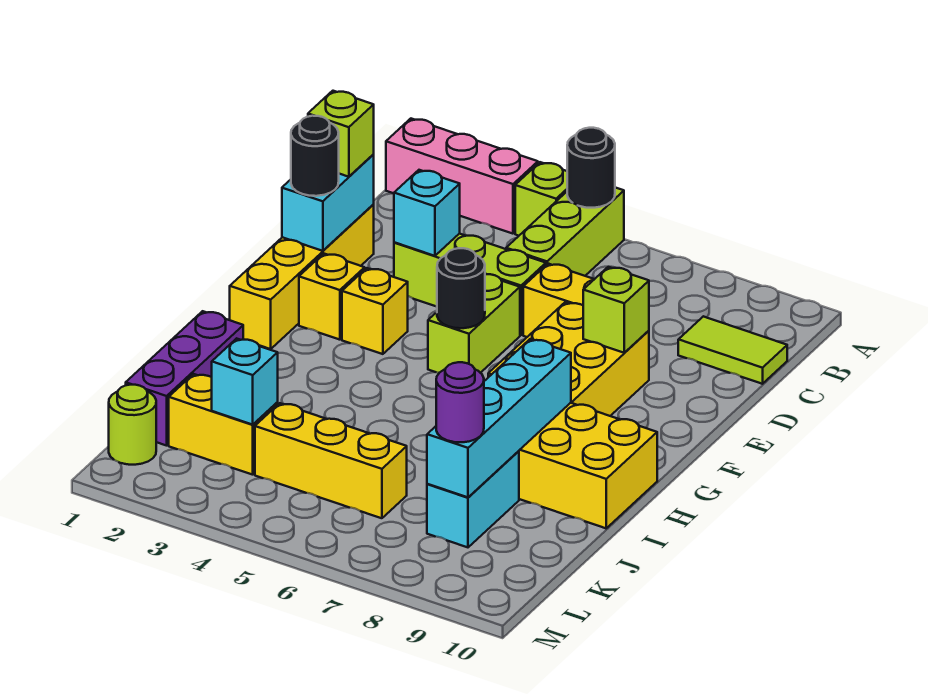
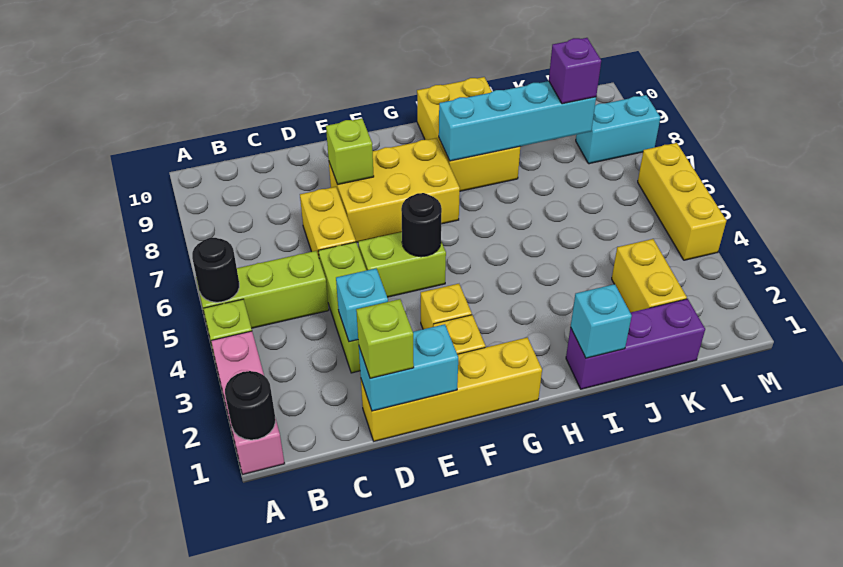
lime tile C9:C10 level 1 -> none
black round brick E1 level 3 -> black round brick A1 level 2
cyan brick J8:K8 level 1 -> cyan brick L8:M8 level 1
cyan brick K3 level 2 -> cyan brick I1 level 2
yellow brick K4:K6 level 1 -> yellow brick M4:M6 level 1
purple round brick K8 level 3 -> purple brick K8 level 3
lime round brick L1 level 1 -> none

